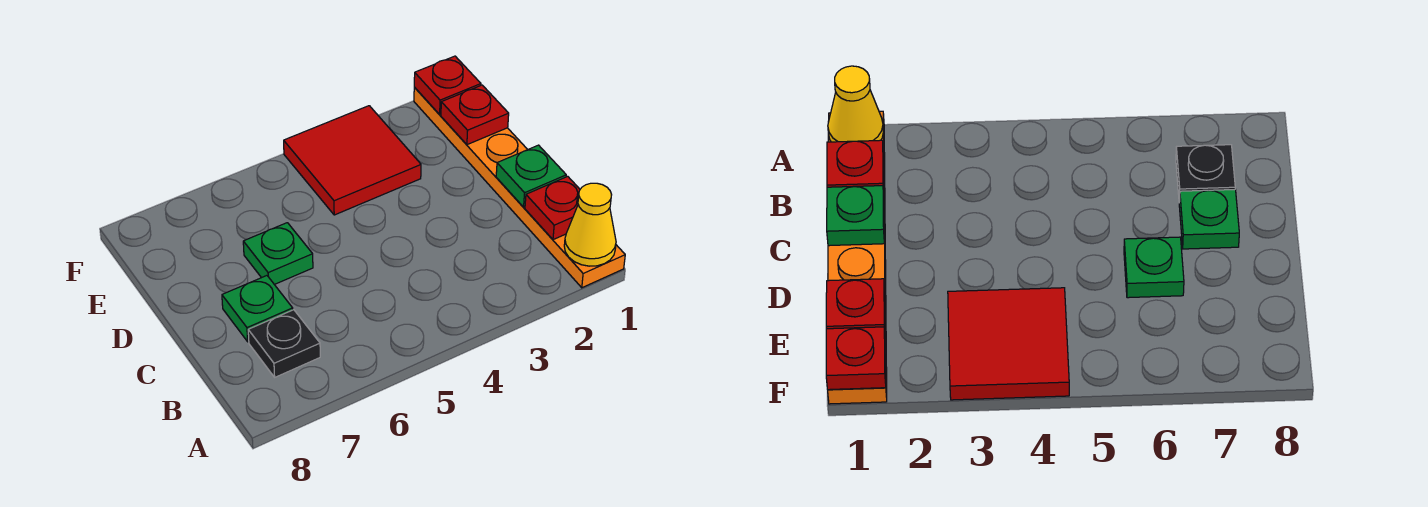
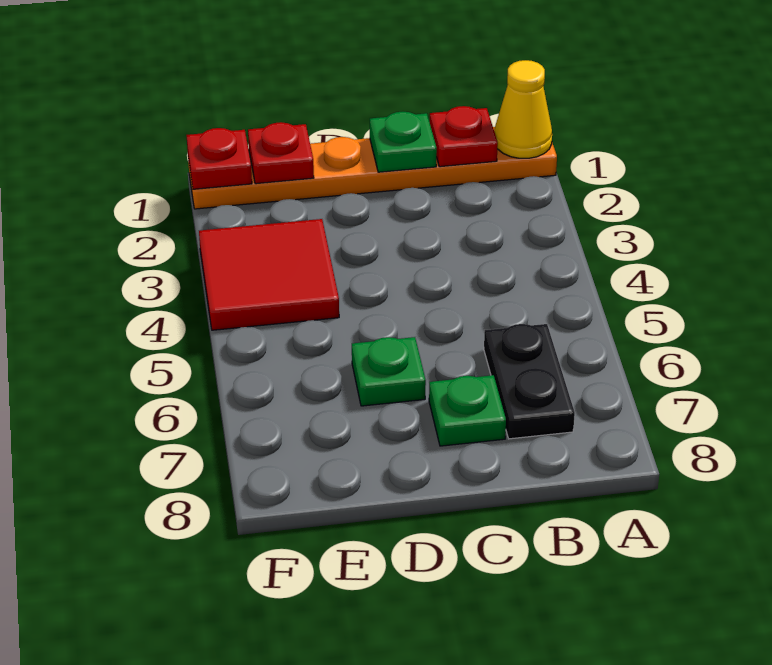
black plate B7 level 1 -> black plate B6:B7 level 1

